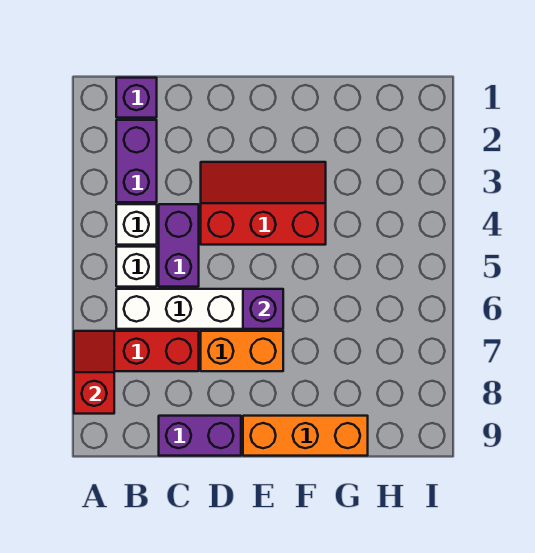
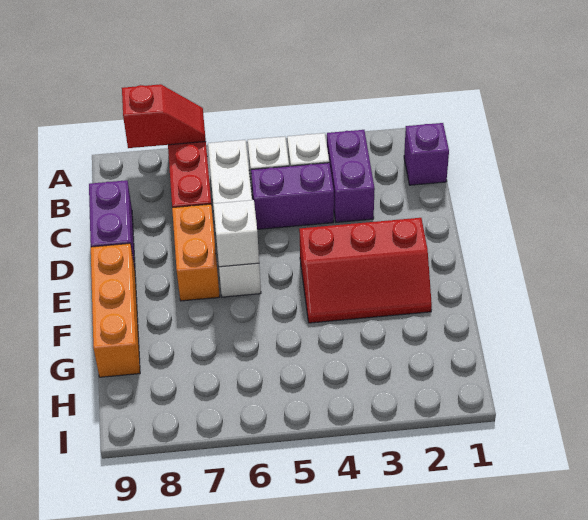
purple brick B2:B3 level 1 -> purple brick B3:C3 level 1
red slope D3:F4 level 1 top 4 -> red slope E2:F4 level 1 top E
purple brick E6 level 2 -> white brick E6 level 2

